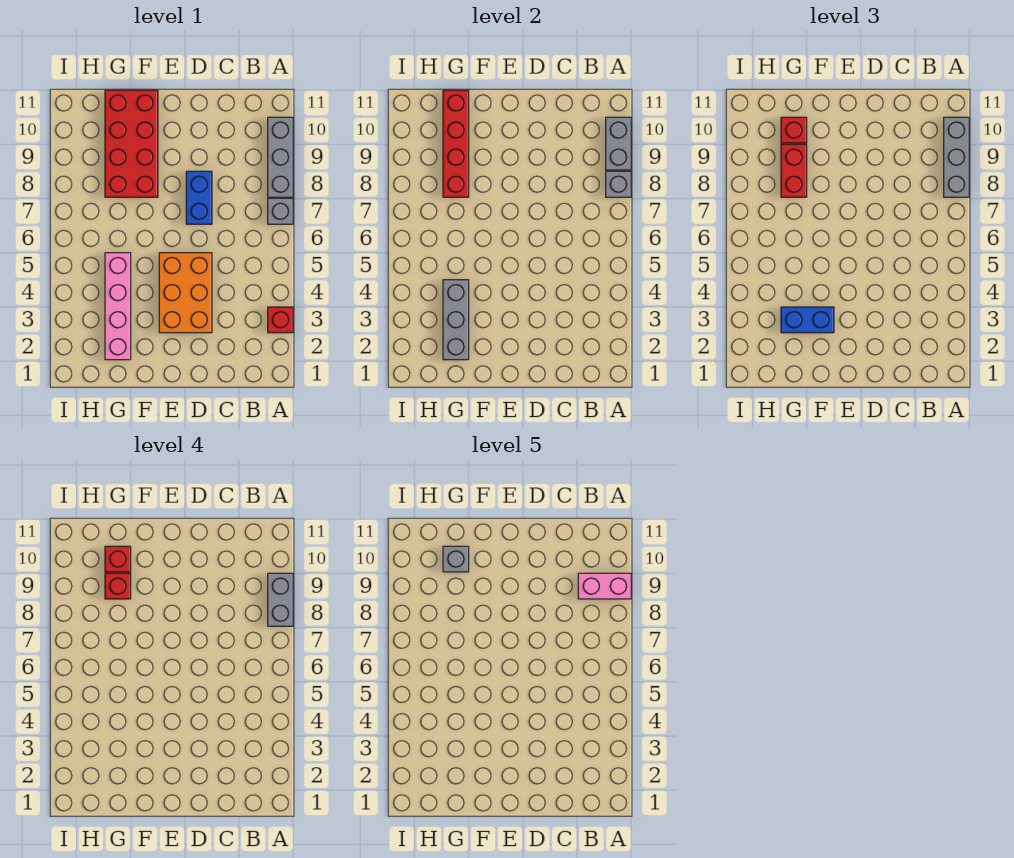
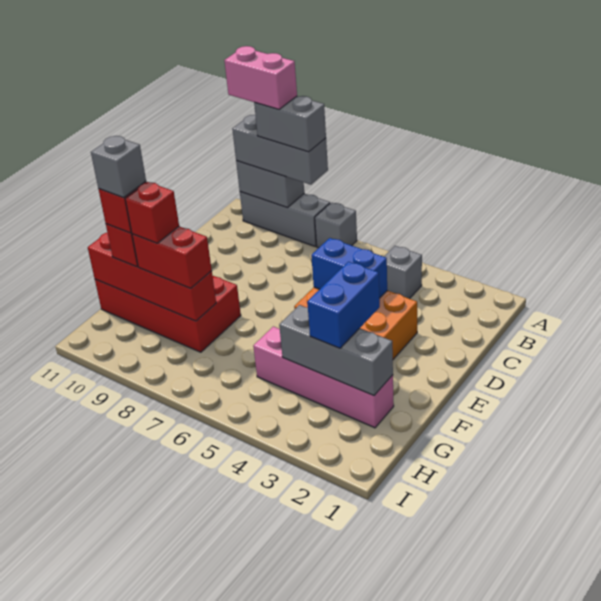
red brick A3 level 1 -> none
grey brick A8 level 2 -> grey brick B4 level 1
pink brick A9:B9 level 5 -> pink brick A9:A10 level 5
blue brick D7:D8 level 1 -> blue brick D4:D5 level 2

